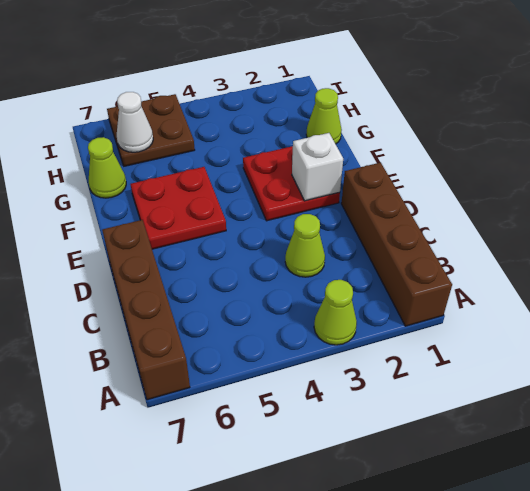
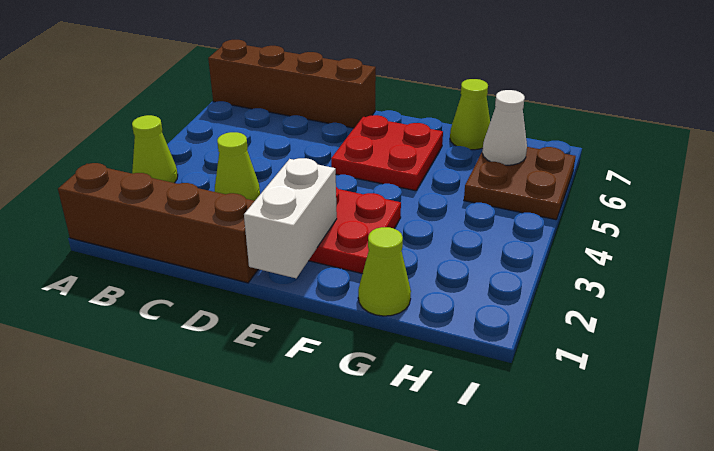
white brick E2 level 2 -> white brick E1:E2 level 2

